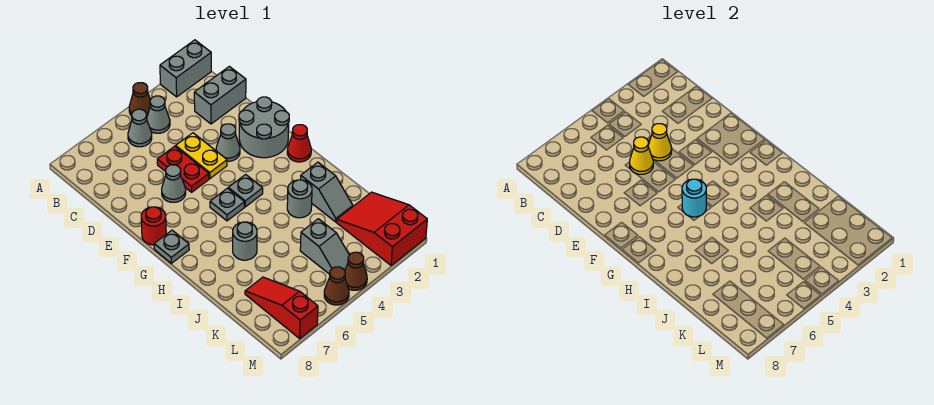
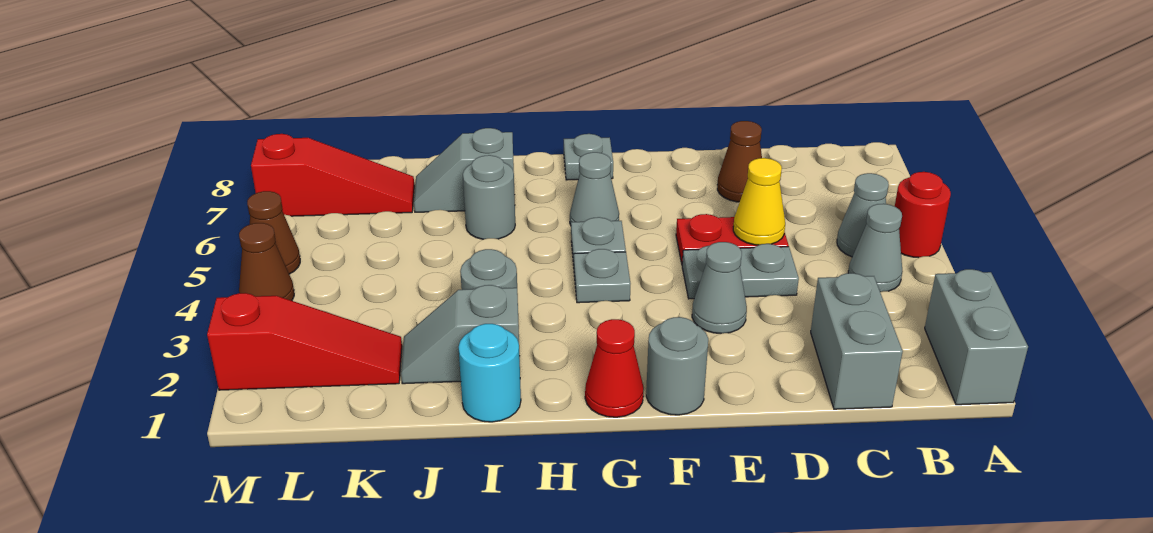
brown cone A4 level 1 -> brown cone D7 level 1
yellow plate D4:E4 level 1 -> grey plate D4:E4 level 1
yellow cone D4 level 2 -> none
grey round brick E1:F2 level 1 -> grey round brick F1 level 1
grey cone E6 level 1 -> grey cone G6 level 1
red round brick F8 level 1 -> red round brick A5 level 1
cyan round brick G5 level 2 -> cyan round brick I1 level 1
red slope K1:M2 level 1 top M -> red slope K2:M2 level 1 top M
grey slope K4:L4 level 1 top K -> grey slope I7:J7 level 1 top I

